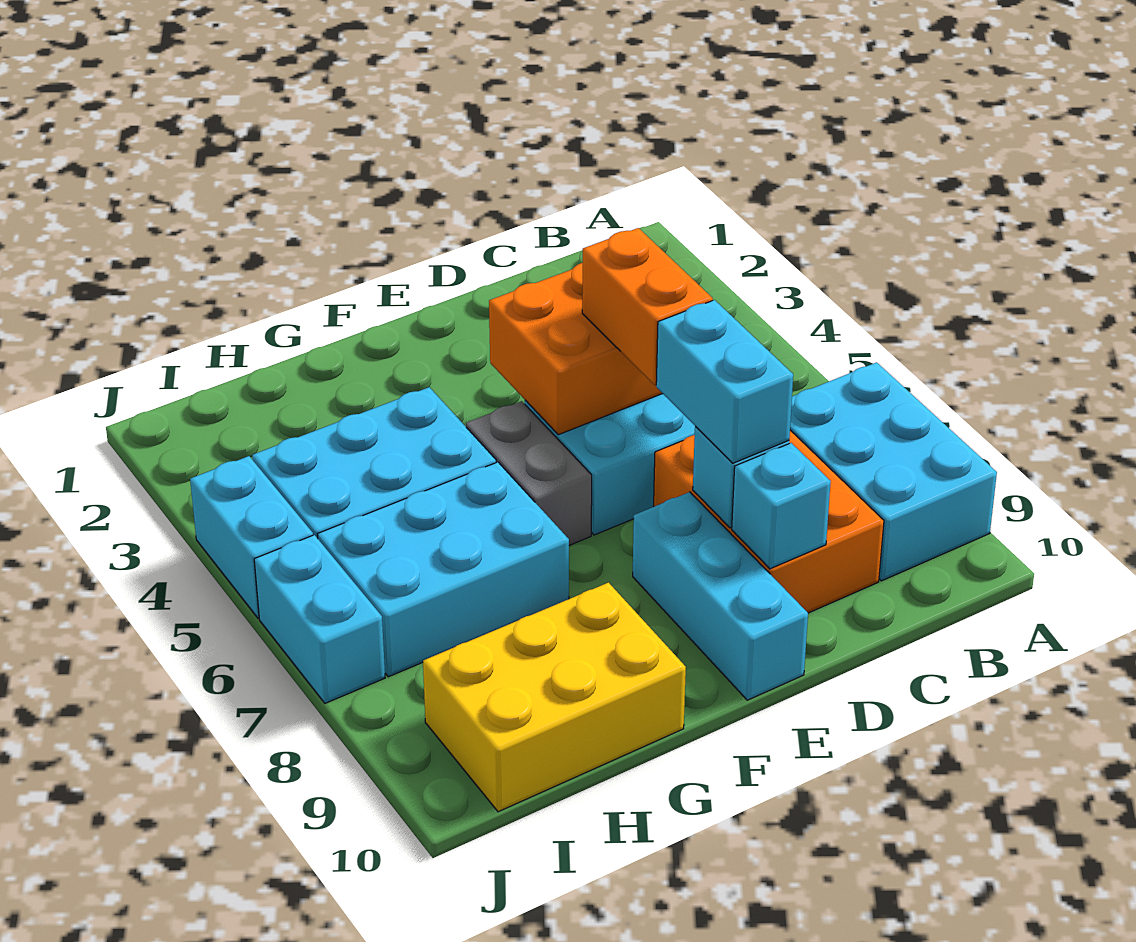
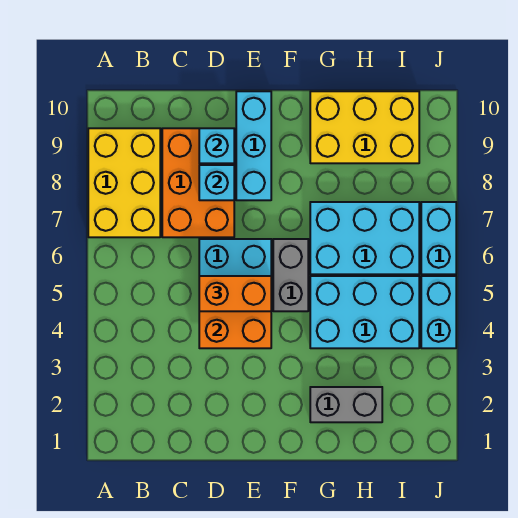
cyan brick A7:B9 level 1 -> yellow brick A7:B9 level 1
orange brick D5:D6 level 3 -> orange brick D5:E5 level 3
cyan brick D7:D8 level 3 -> none
none -> grey brick G2:H2 level 1

